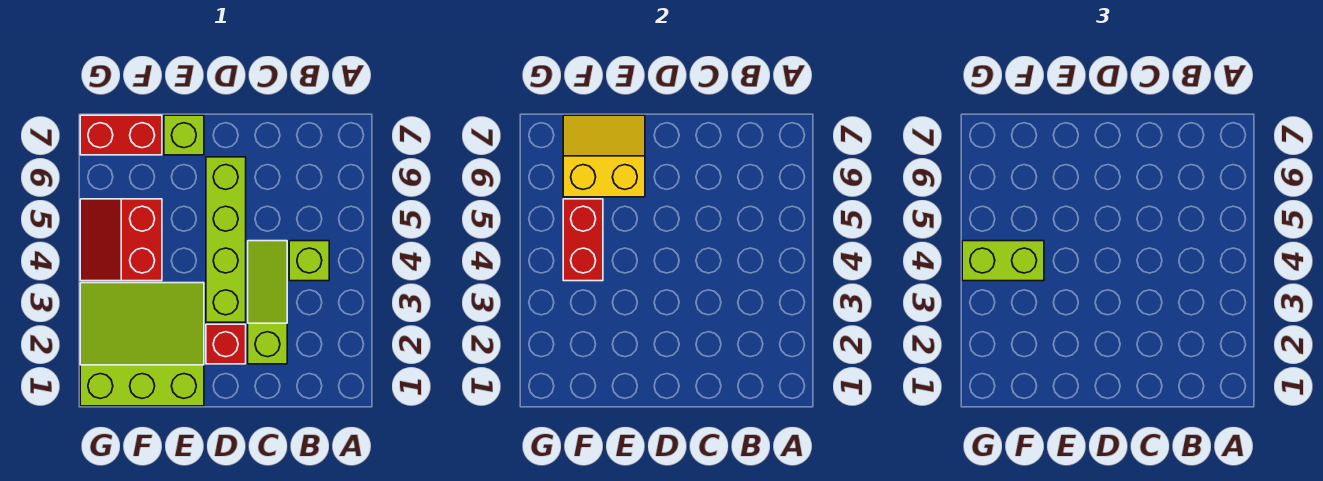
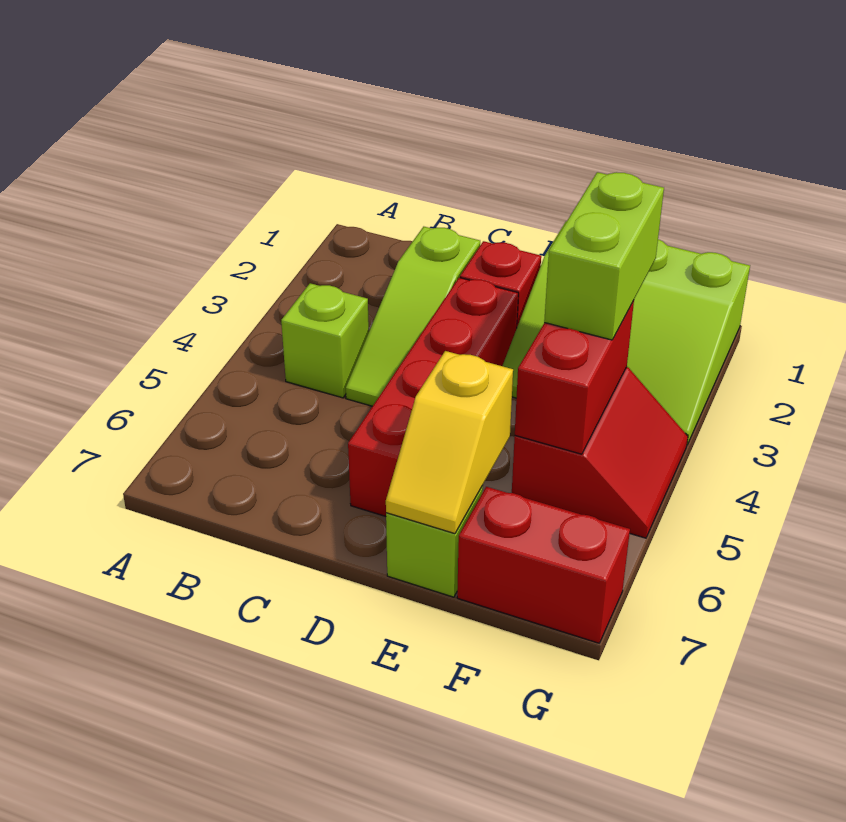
lime brick D3:D6 level 1 -> red brick D3:D6 level 1
yellow slope E6:F7 level 2 top 6 -> yellow slope E6:E7 level 2 top 6
lime brick F4:G4 level 3 -> lime brick F3:F4 level 3

